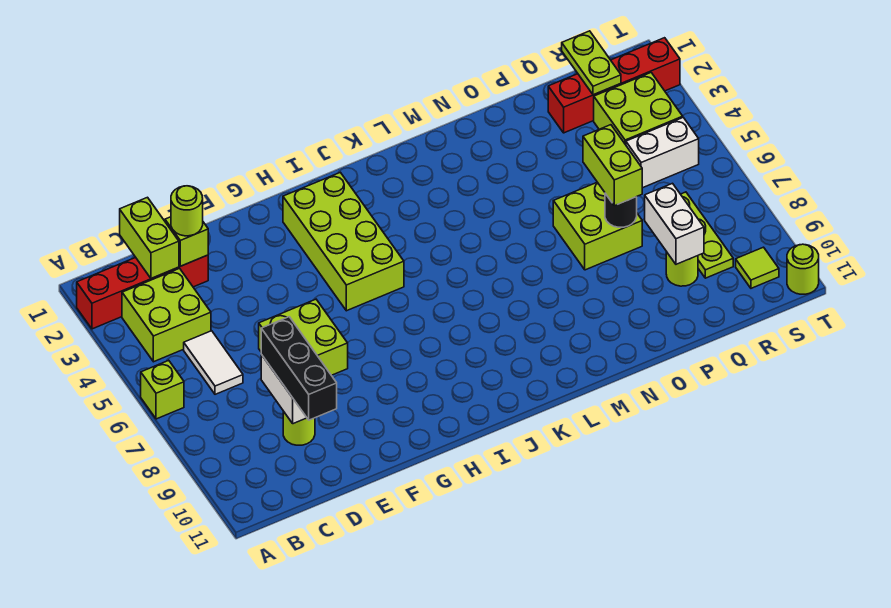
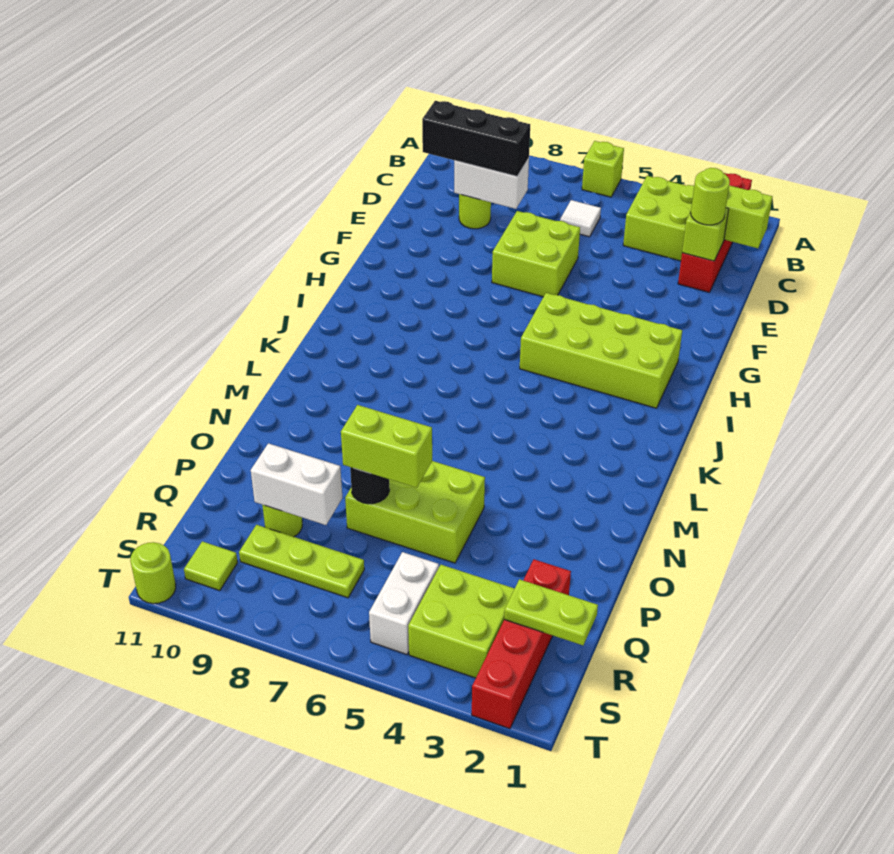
white tile C5:C6 level 1 -> white tile C6 level 1
lime brick O6:P7 level 1 -> lime brick O5:P7 level 1

